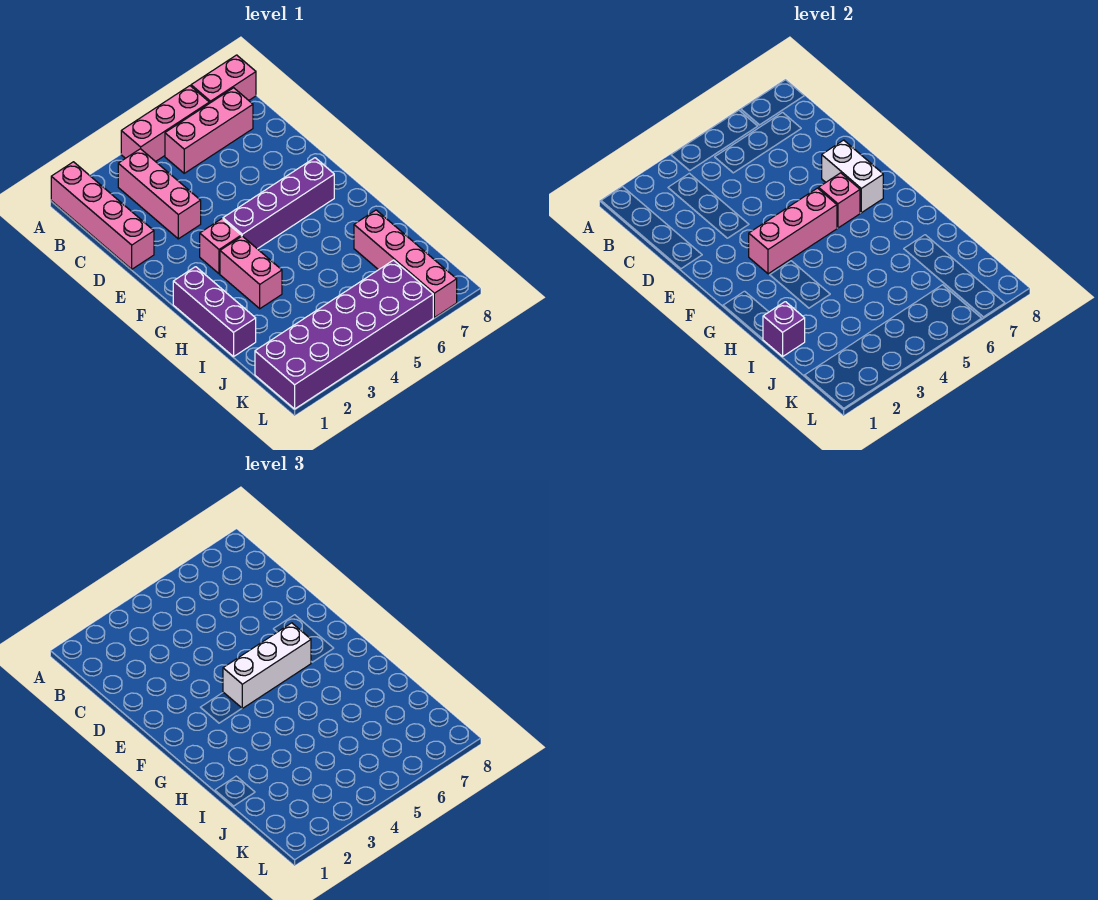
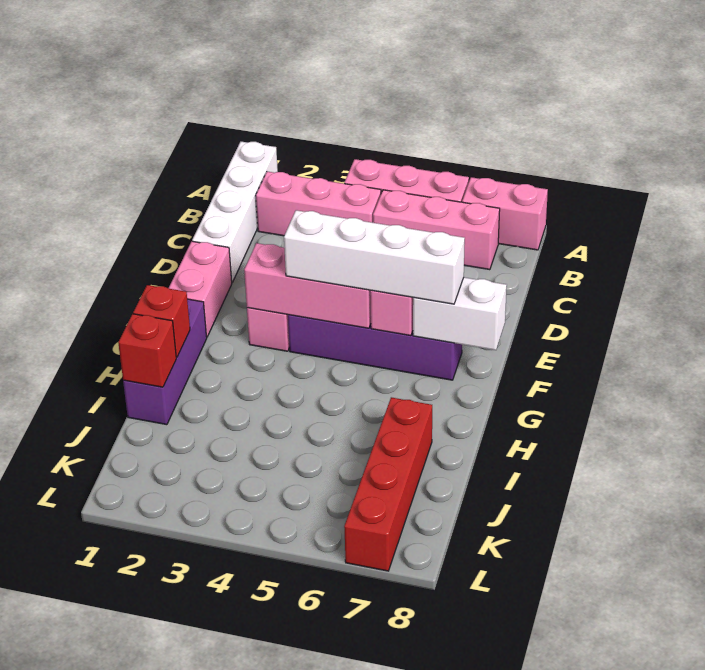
pink brick A1:D1 level 1 -> white brick A1:D1 level 1
pink brick B3:D3 level 1 -> pink brick B2:B4 level 1
white brick E7:F7 level 2 -> white brick F7:F8 level 2
white brick F4:F6 level 3 -> white brick F4:F7 level 3
pink brick G3:H3 level 1 -> pink brick E1:F1 level 1
none -> red brick H1 level 2
purple brick I1 level 2 -> red brick I1 level 2
pink brick I7:L7 level 1 -> red brick I7:L7 level 1
purple brick K1:L6 level 1 -> none

